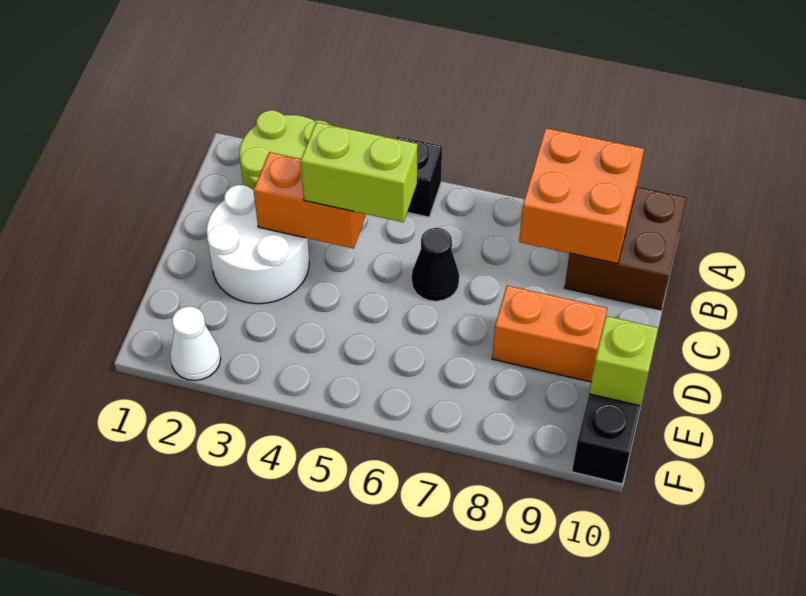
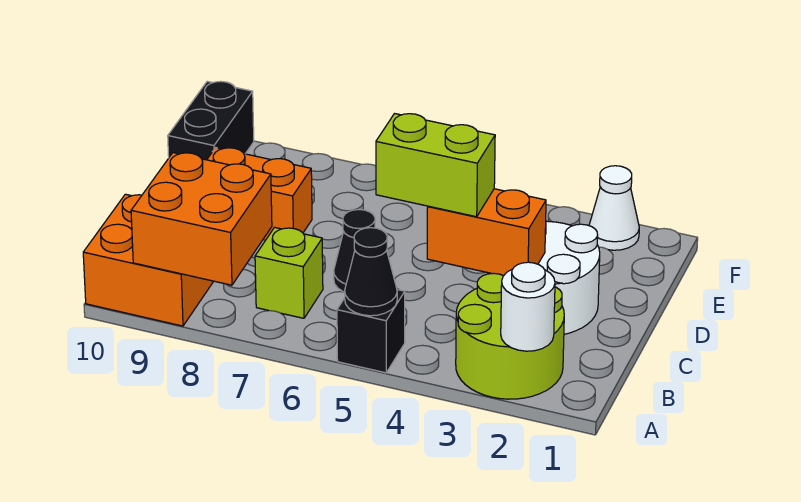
none -> white round brick A2 level 2
none -> black cone A5 level 2
brown brick A9:B10 level 1 -> orange brick A9:B10 level 1
lime brick E10 level 2 -> lime brick B7 level 1

